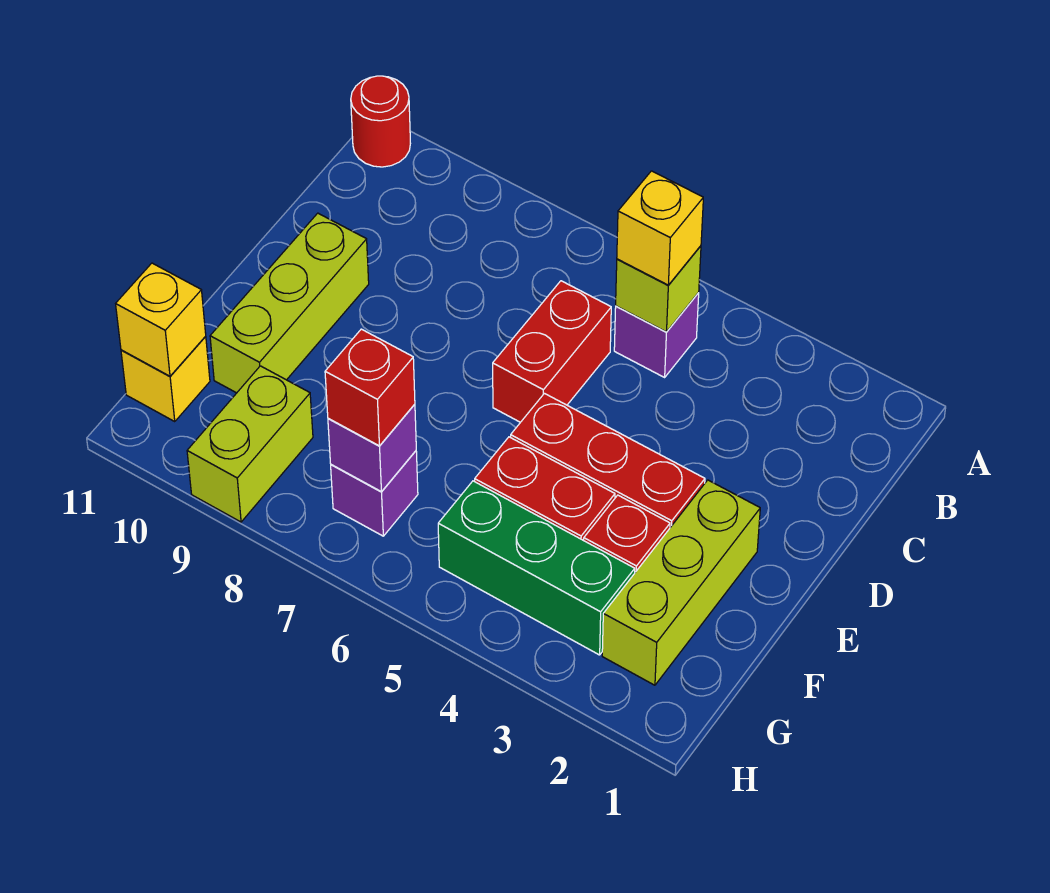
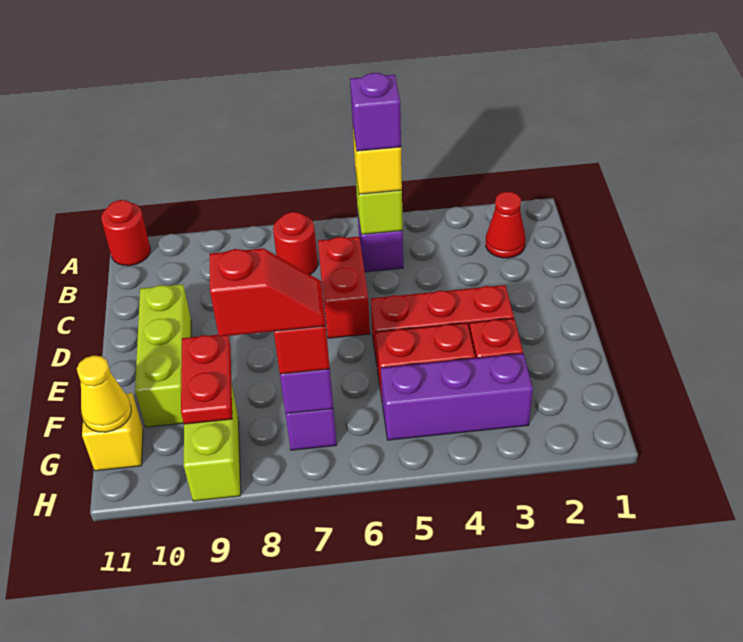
none -> red cone B2 level 1
none -> purple brick B5 level 4
none -> red round brick B7 level 1
lime brick E2:G2 level 1 -> none
none -> red plate F9:G9 level 2
green brick G3:G5 level 1 -> purple brick G3:G5 level 1
none -> red slope G7:G8 level 4 top 8
yellow brick G11 level 2 -> yellow cone G11 level 2

